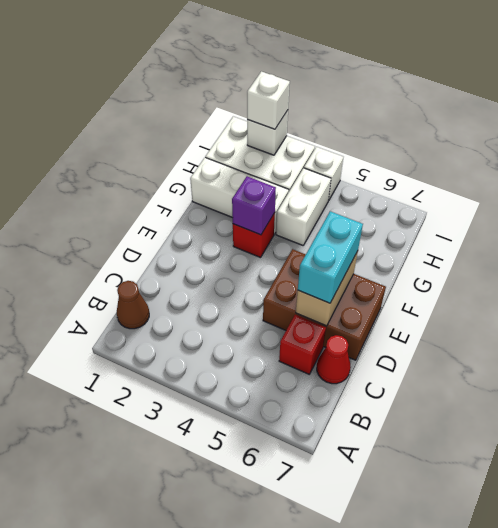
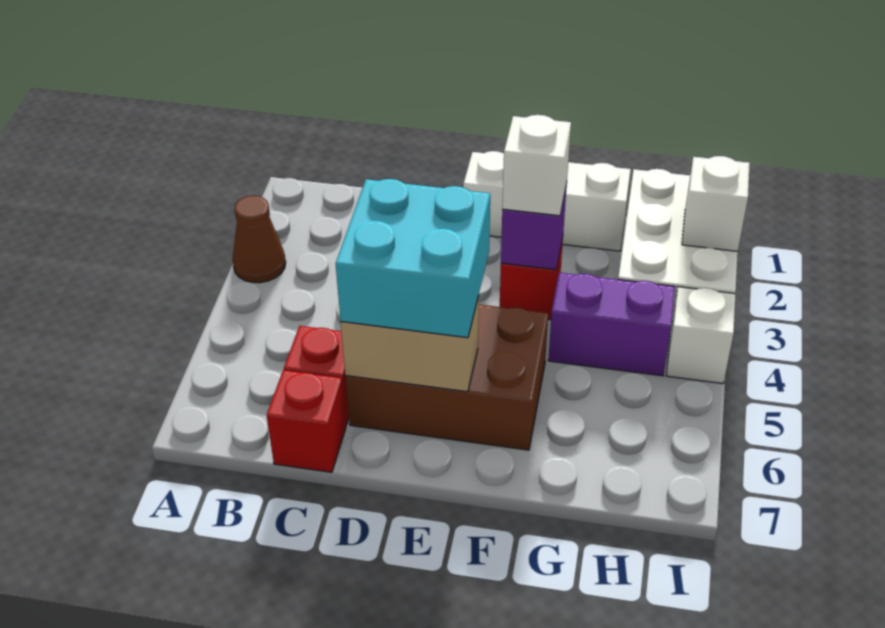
brown cone B1 level 1 -> brown cone A3 level 1
red cone C7 level 1 -> red brick C7 level 1
brown brick D5:E7 level 1 -> brown brick D5:F6 level 1
cyan brick D6:E6 level 3 -> cyan brick D5:E6 level 3
white brick G1:G3 level 1 -> white brick E1:G1 level 1
white brick G4:H4 level 1 -> purple brick G4:H4 level 1
white brick I2 level 3 -> white brick F3 level 3

